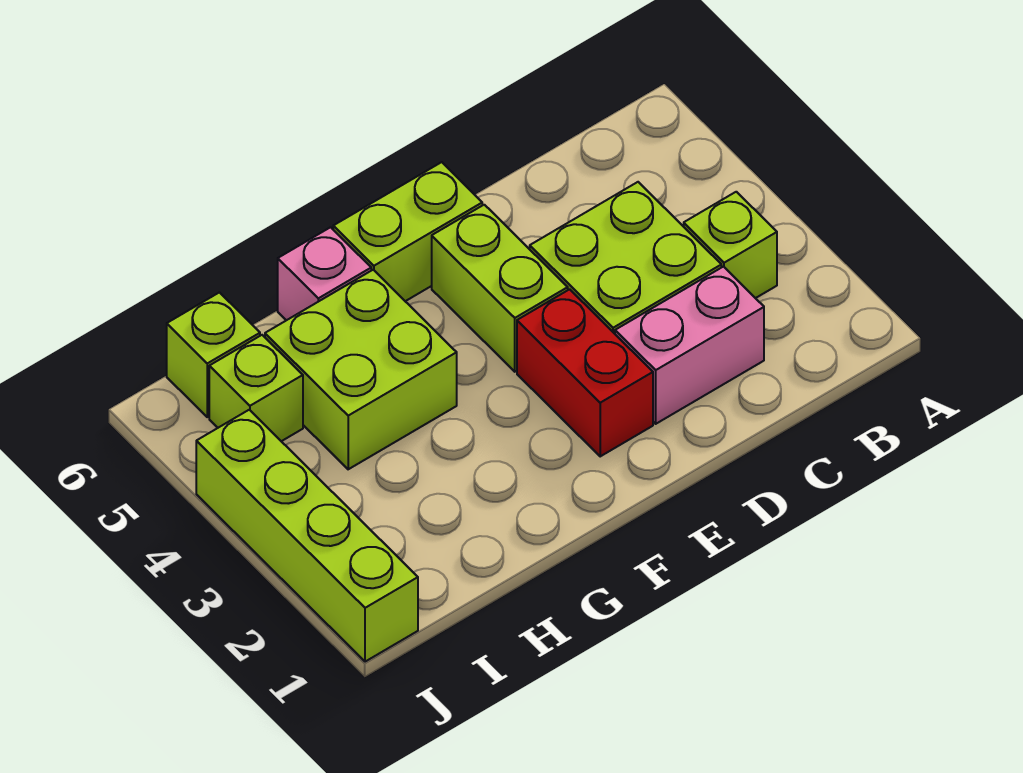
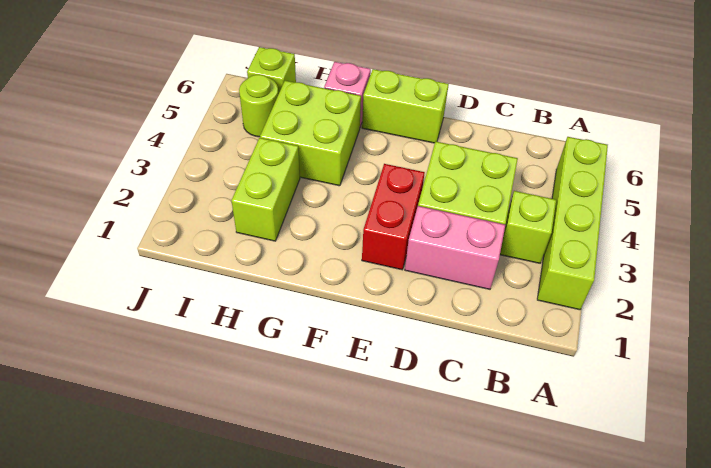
lime brick E4:E5 level 1 -> lime brick H2:H3 level 1
lime brick I5 level 1 -> lime round brick I5 level 1
lime brick J1:J4 level 1 -> lime brick A2:A5 level 1

